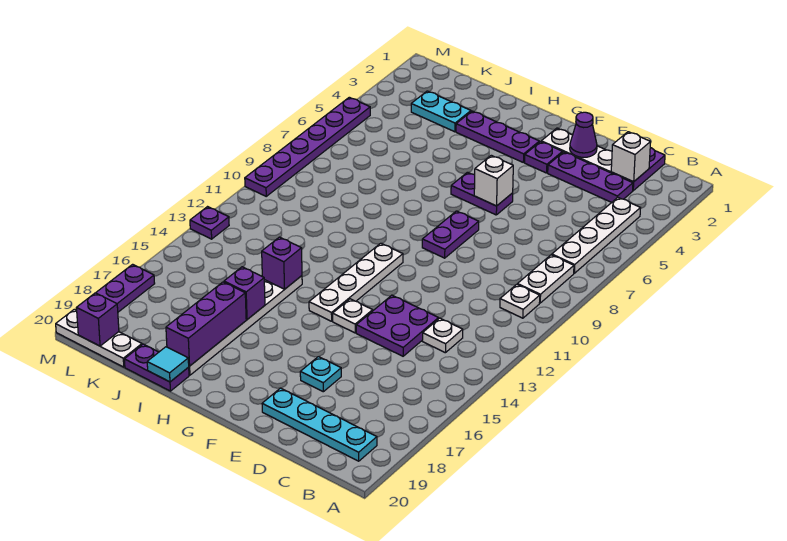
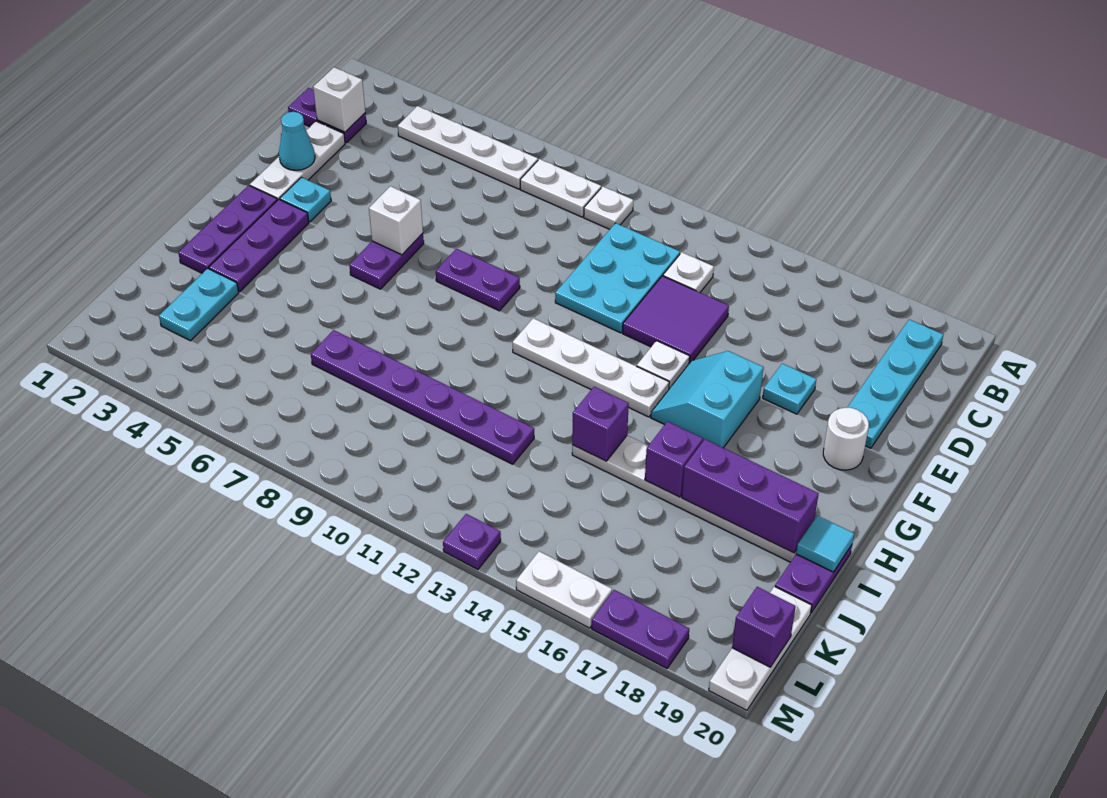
purple plate C3:E3 level 1 -> purple plate G2:I2 level 1
none -> cyan plate C11:E12 level 1
purple plate D13:E14 level 1 -> purple tile D13:E14 level 1
purple cone E2 level 2 -> cyan cone E2 level 2
purple plate F3 level 1 -> cyan plate F3 level 1
none -> cyan slope F15:G16 level 1 top 16
none -> white round brick F19 level 1
purple plate M5:M10 level 1 -> purple plate J7:J12 level 1
none -> white plate M15:M16 level 1

